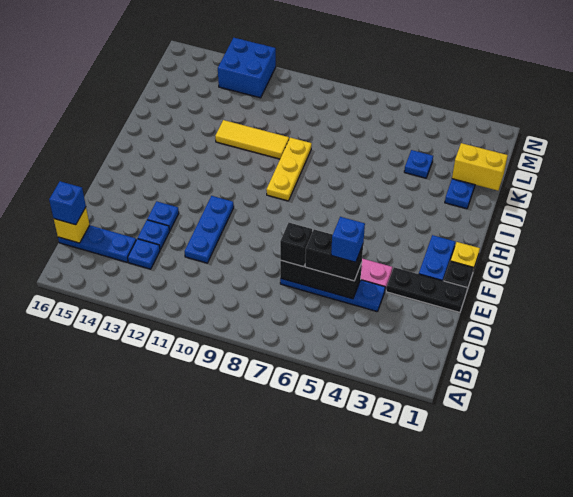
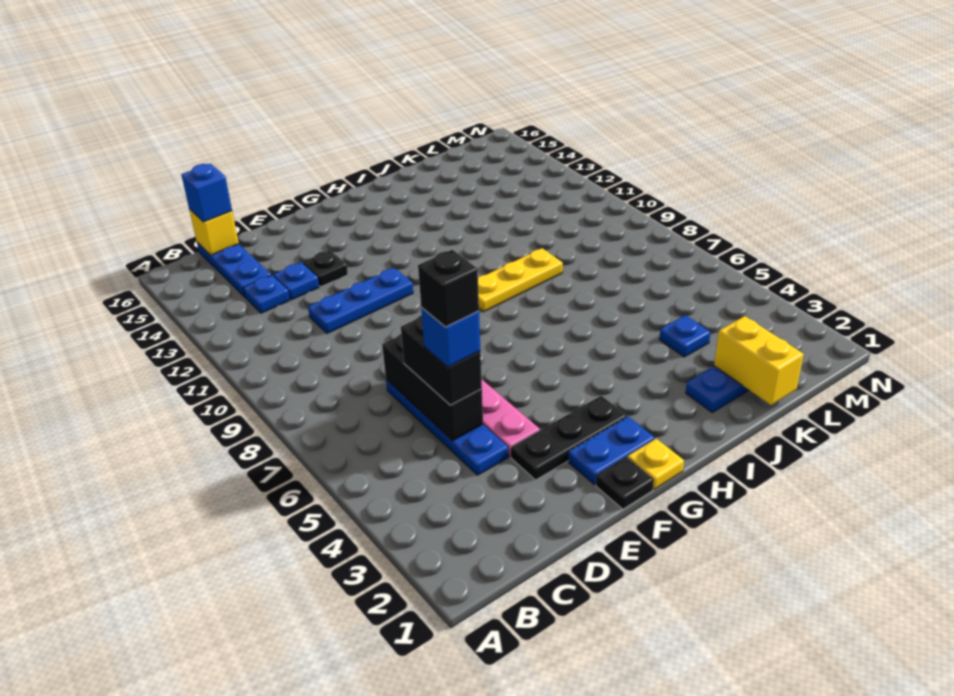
black brick D7 level 3 -> black brick D5 level 5
black plate E1:E3 level 1 -> black plate E3:G3 level 1
blue plate E13 level 1 -> black plate E13 level 1
yellow tile J10:J12 level 1 -> none
blue brick M12:N13 level 1 -> none

